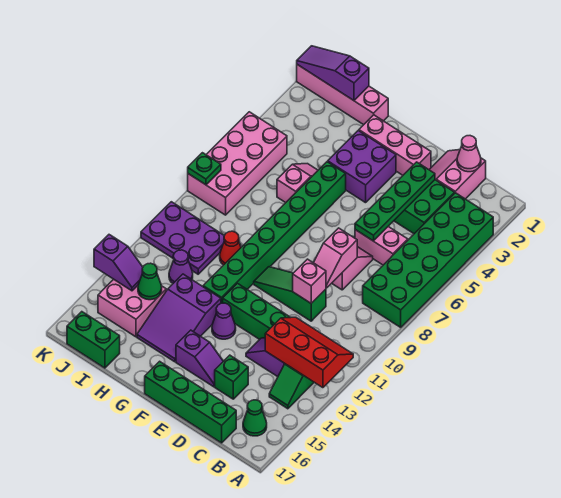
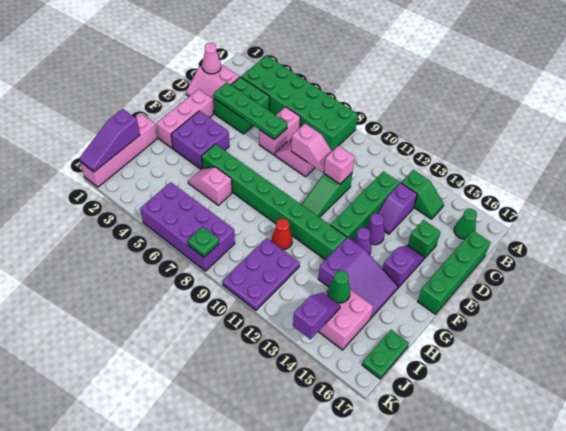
red slope A12:C13 level 2 top 13 -> none
purple cone I12 level 1 -> purple cone E13 level 1
green brick I17:J17 level 1 -> green plate I17:J17 level 1
pink brick J5:K8 level 1 -> purple brick J5:K8 level 1

